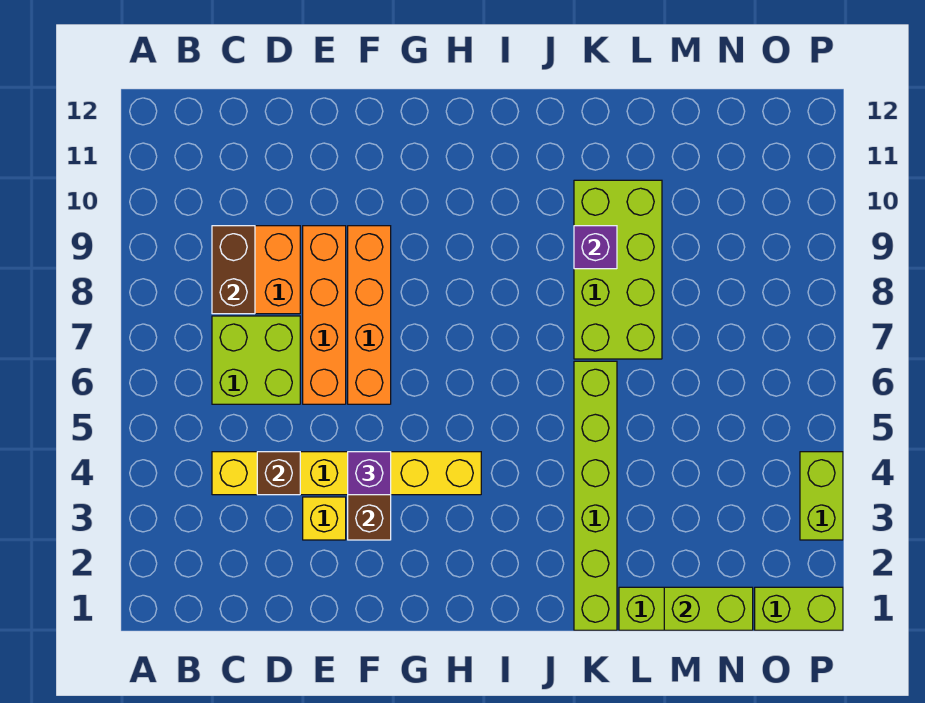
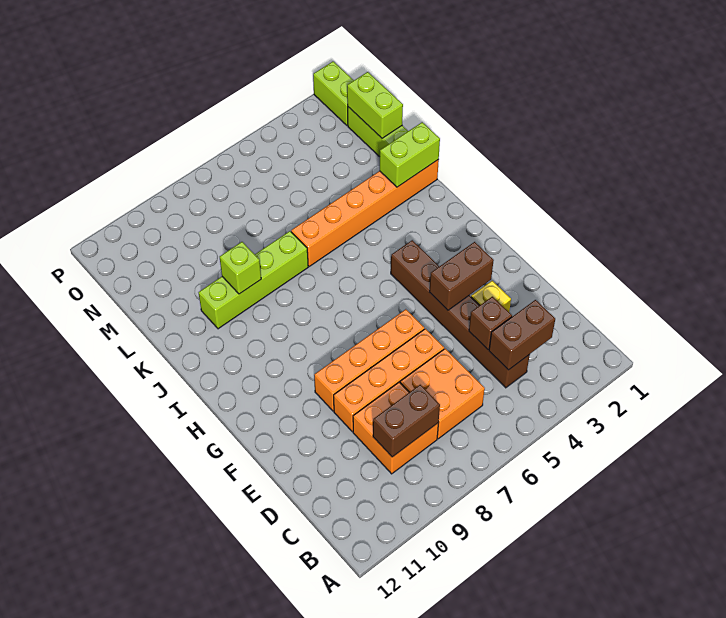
none -> brown brick C3:C4 level 2
yellow brick C4:H4 level 1 -> brown brick C4:H4 level 1
lime brick C6:D7 level 1 -> orange brick C6:D7 level 1
purple brick F4 level 3 -> none
lime brick K1:K6 level 1 -> orange brick K1:K6 level 1
lime brick K7:L10 level 1 -> lime brick K7:K10 level 1
purple brick K9 level 2 -> lime brick K9 level 2
lime brick P3:P4 level 1 -> lime brick K1:K2 level 2

